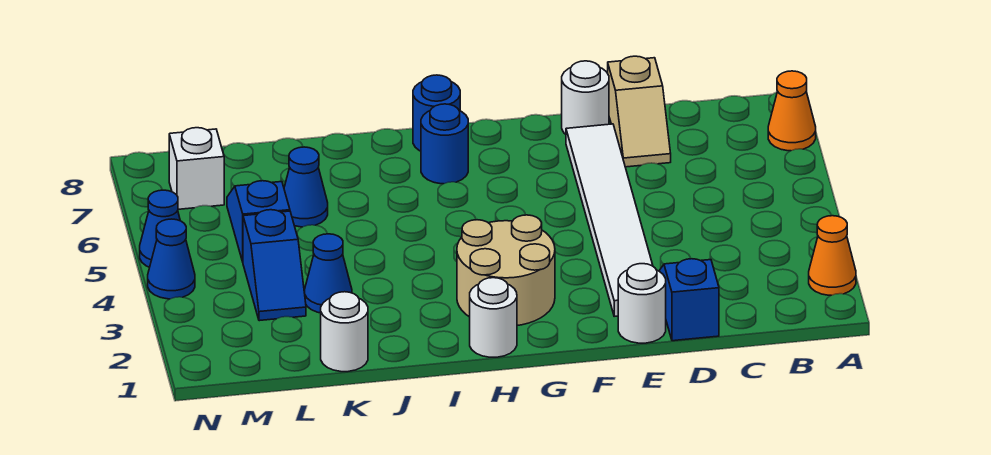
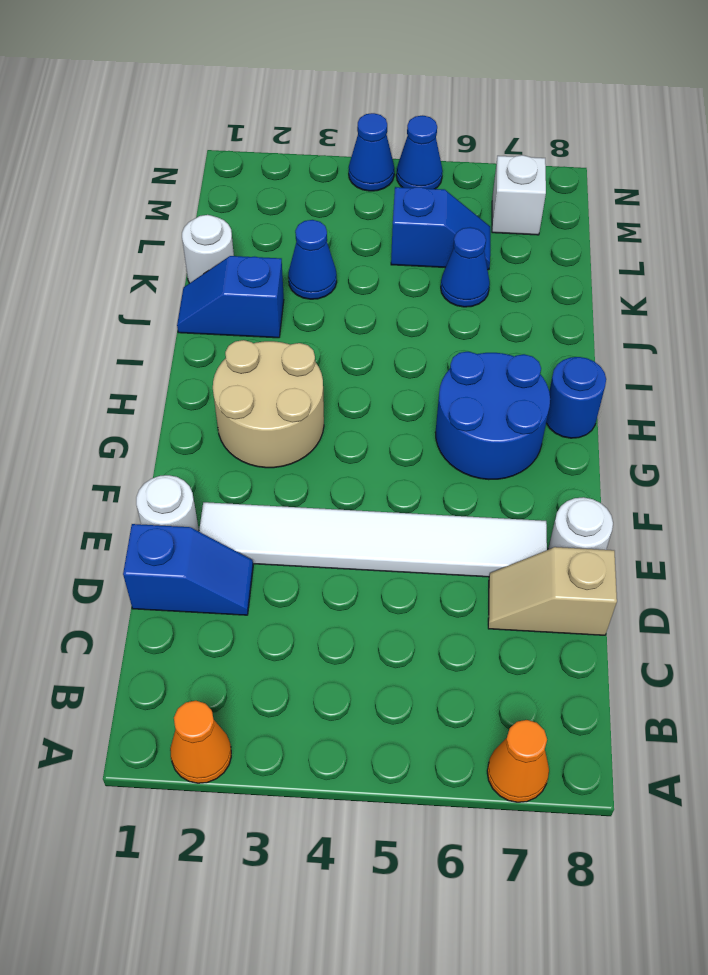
white round brick H1 level 1 -> none
blue round brick H7 level 1 -> blue round brick G6:H7 level 1
blue slope L3:L4 level 1 top 4 -> blue slope J1:J2 level 1 top 2

